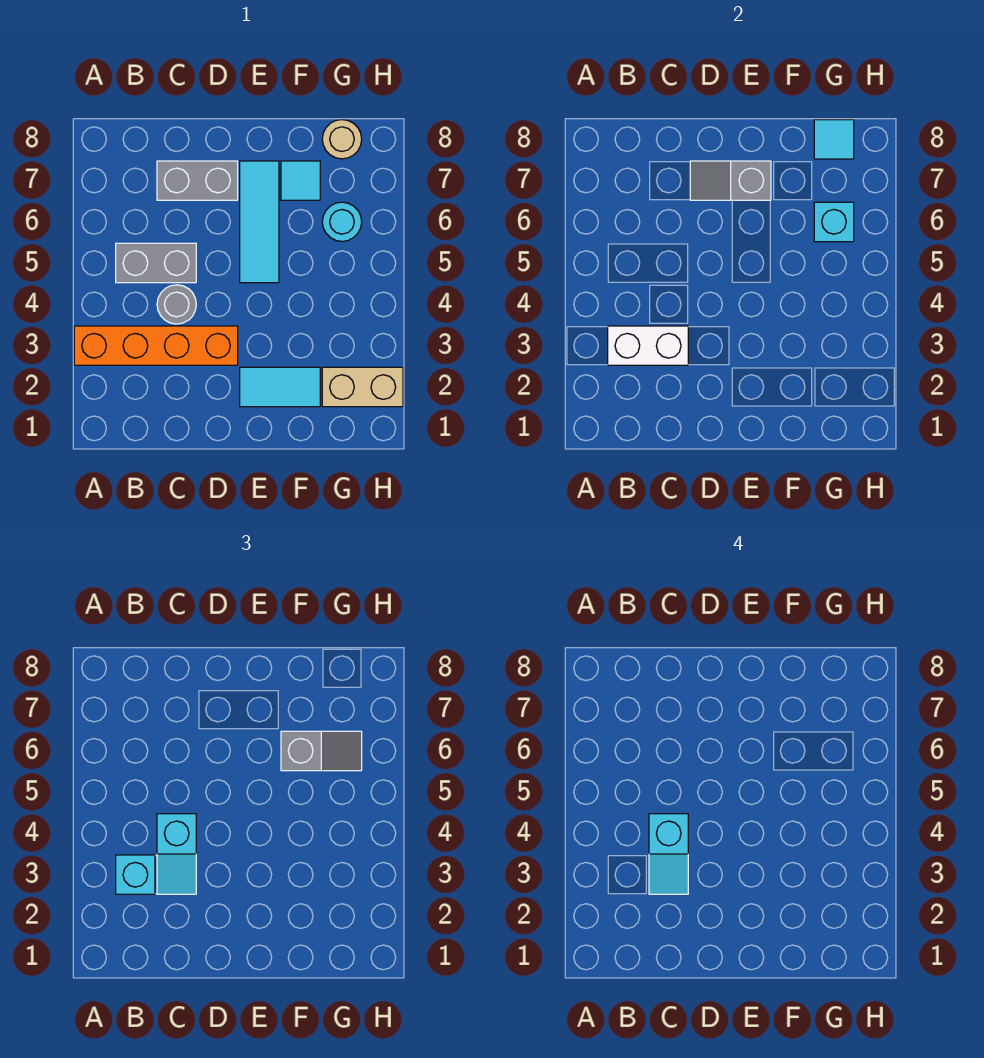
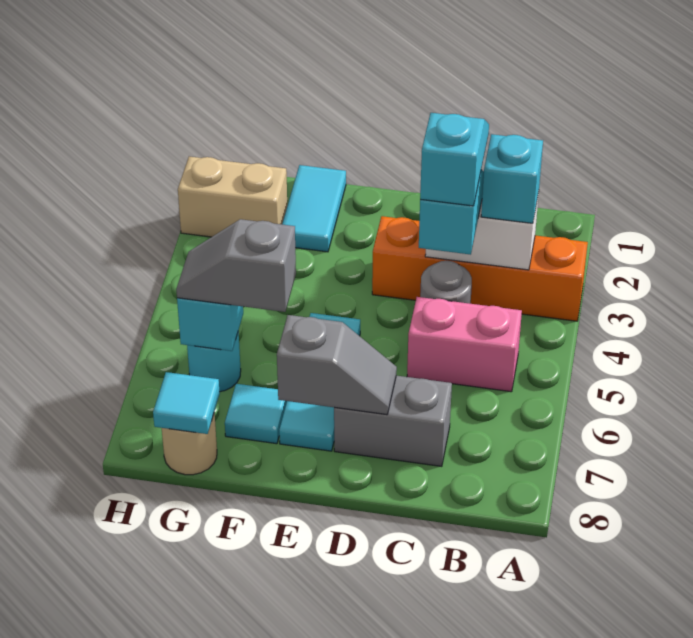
grey brick B5:C5 level 1 -> pink brick B5:C5 level 1
cyan tile E2:F2 level 1 -> cyan tile F1:F2 level 1

